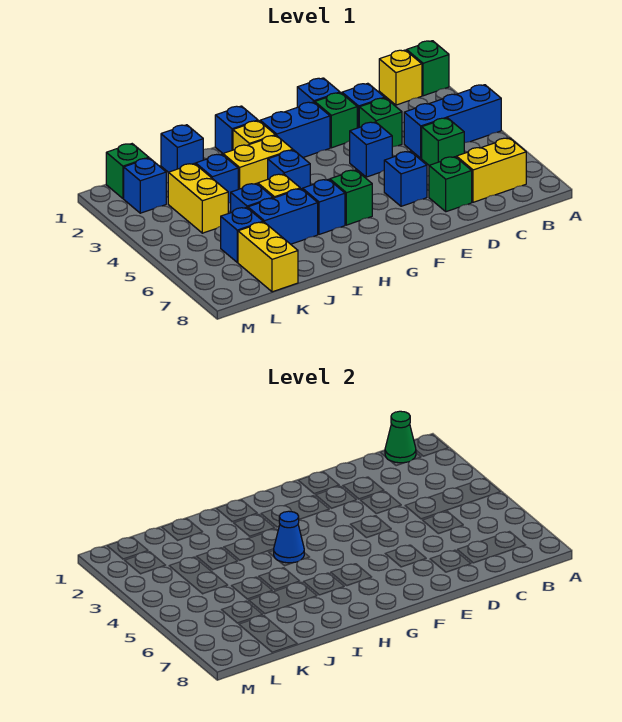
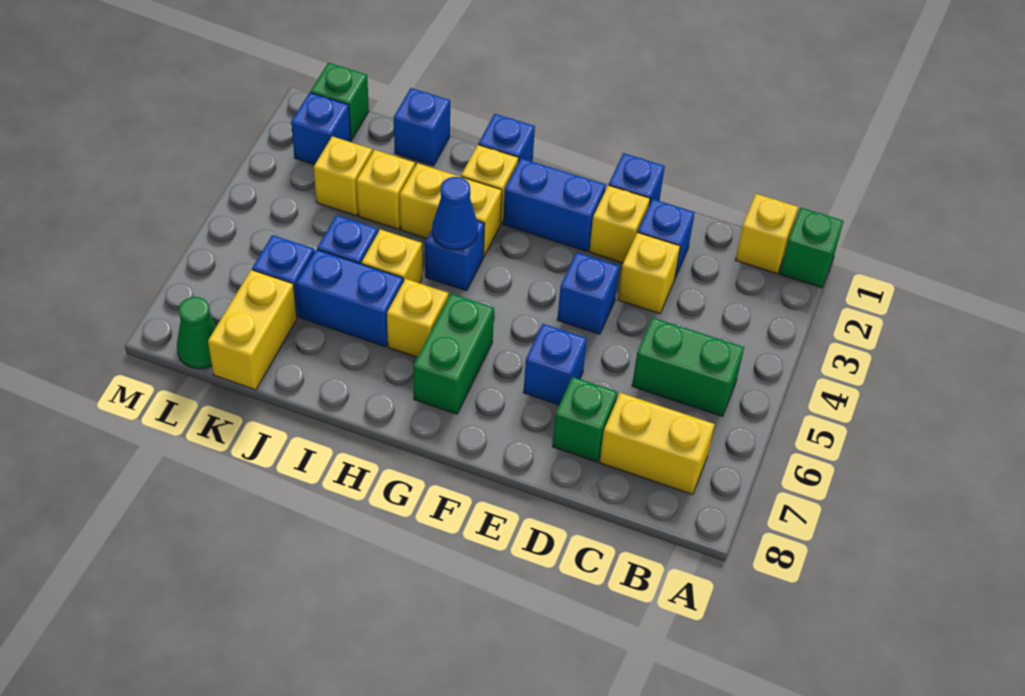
blue brick A4:C4 level 1 -> none
green cone B1 level 2 -> green cone L8 level 1
green brick C5 level 1 -> green brick B5:C5 level 1
green brick D3 level 1 -> yellow brick D3 level 1
green brick E2 level 1 -> yellow brick E2 level 1
green brick G6 level 1 -> green brick G6:G7 level 1
blue brick H6 level 1 -> yellow brick H6 level 1
blue brick J3 level 1 -> yellow brick J3 level 1
yellow brick K3:K4 level 1 -> yellow brick K3 level 1

